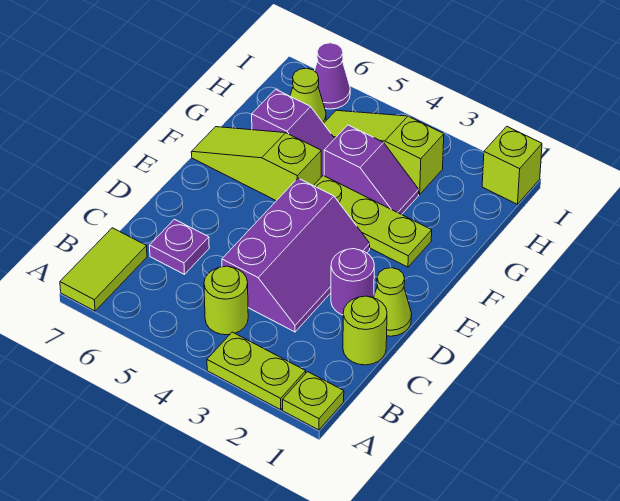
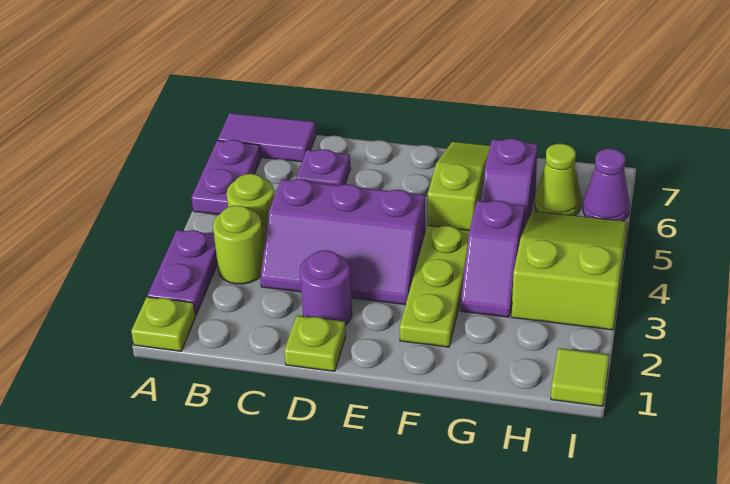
lime plate A2:A3 level 1 -> purple plate A2:A3 level 1
none -> purple plate A5:A6 level 1
lime tile A7:B7 level 1 -> purple tile A7:B7 level 1
lime round brick C1 level 1 -> lime round brick B3 level 1
lime cone D1 level 1 -> lime plate D1 level 1
lime slope H3:H5 level 1 top 3 -> lime slope H3:I5 level 1 top 3
lime brick I1 level 1 -> lime tile I1 level 1

